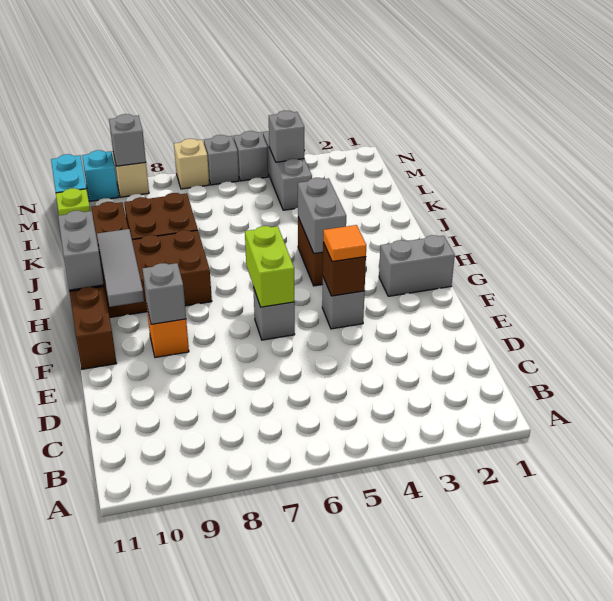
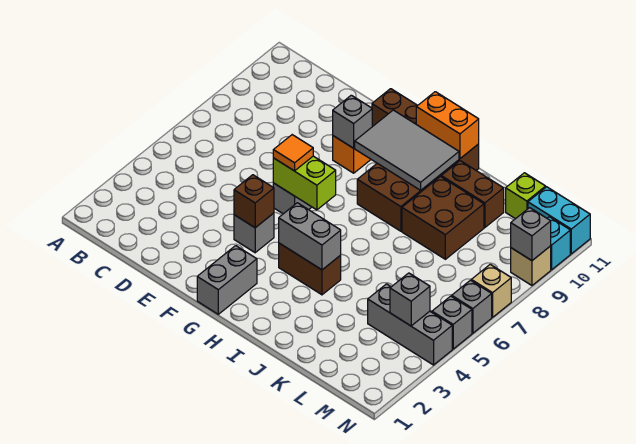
orange tile F4 level 3 -> orange tile F6 level 3
grey tile G10:I10 level 2 -> grey tile G9:I10 level 2
grey brick H11:I11 level 2 -> orange brick H11:I11 level 2

